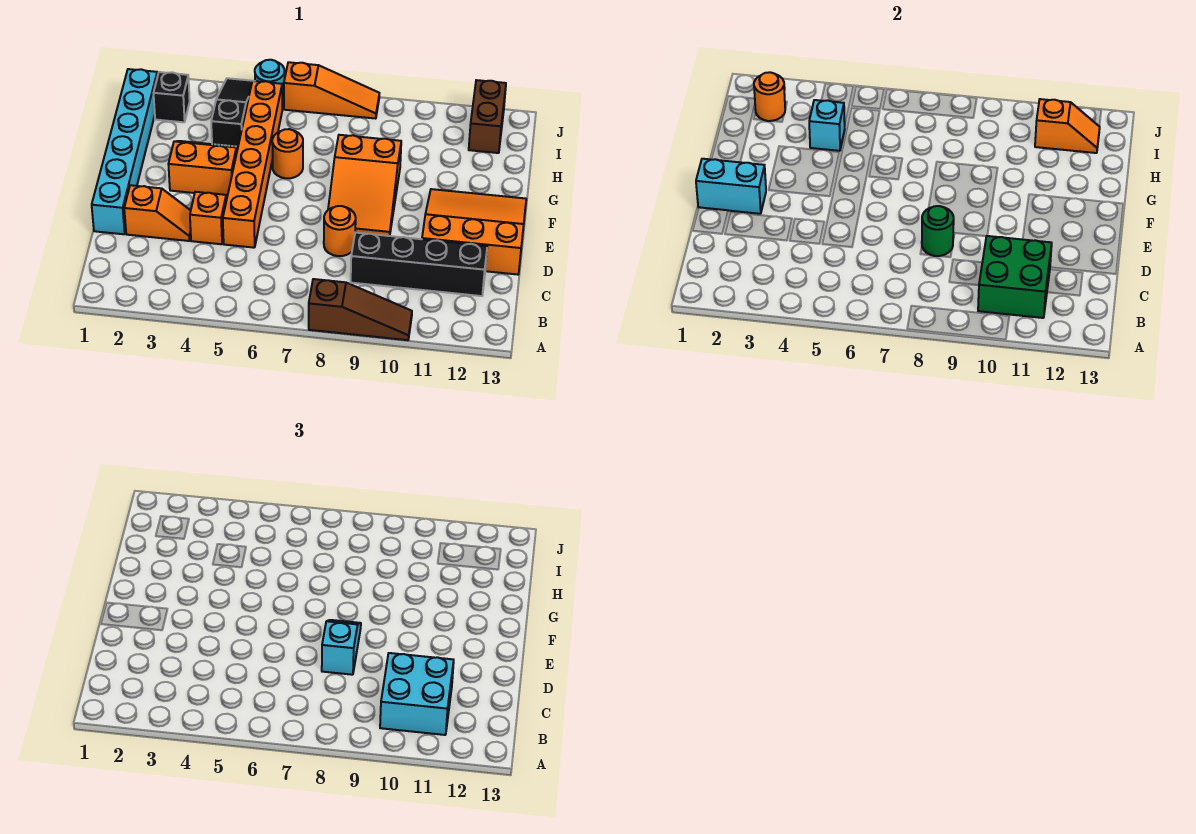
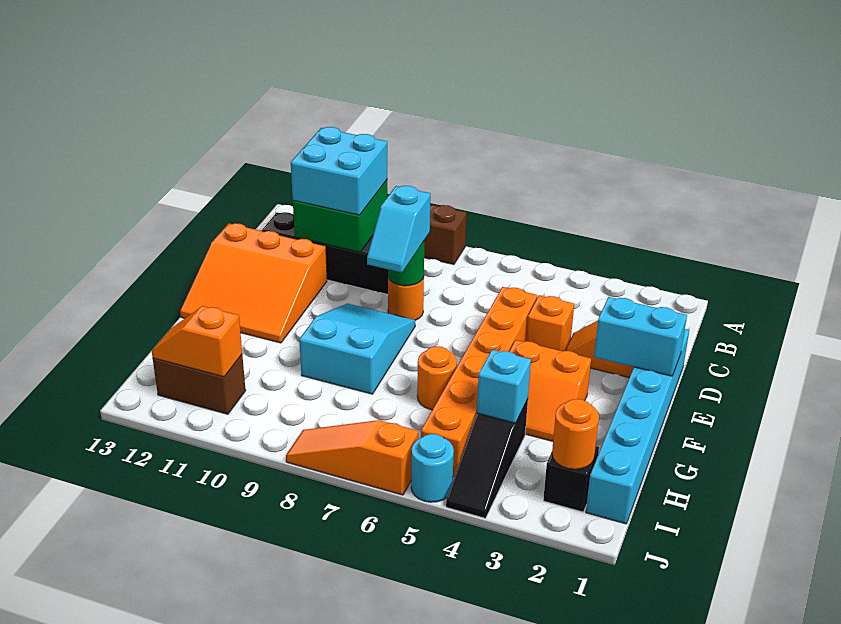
orange slope E8:G9 level 1 top G -> cyan slope E8:G9 level 1 top G
brown brick I12:J12 level 1 -> brown brick I11:I12 level 1

